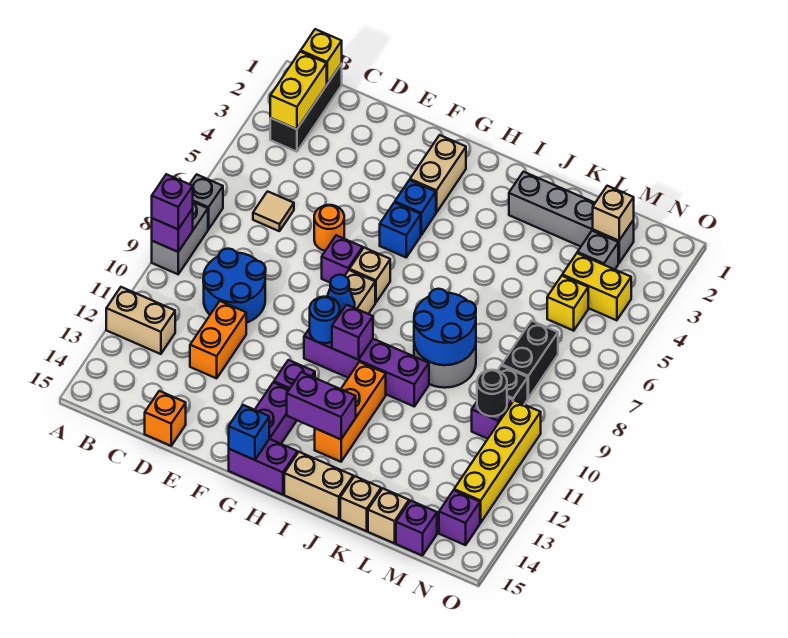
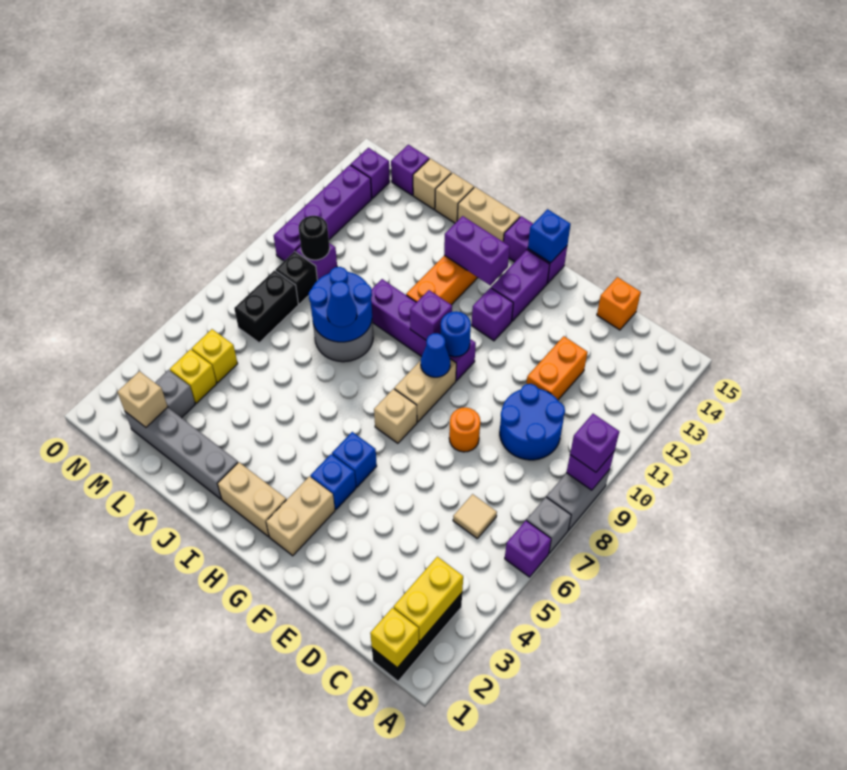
tan brick A12:B12 level 1 -> tan brick H2:I2 level 1
orange round brick E6 level 1 -> orange round brick E8 level 1
purple brick F7 level 1 -> purple brick A6 level 1
none -> blue cone J8 level 3
yellow brick M4:N4 level 1 -> yellow brick M4 level 1
yellow brick N10:N13 level 1 -> purple brick N10:N13 level 1

